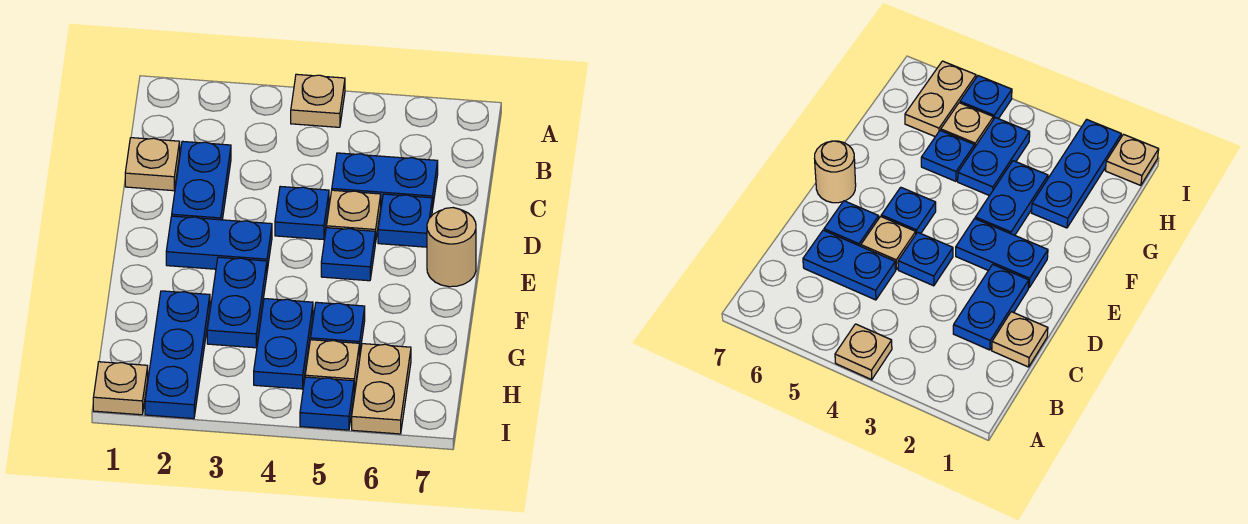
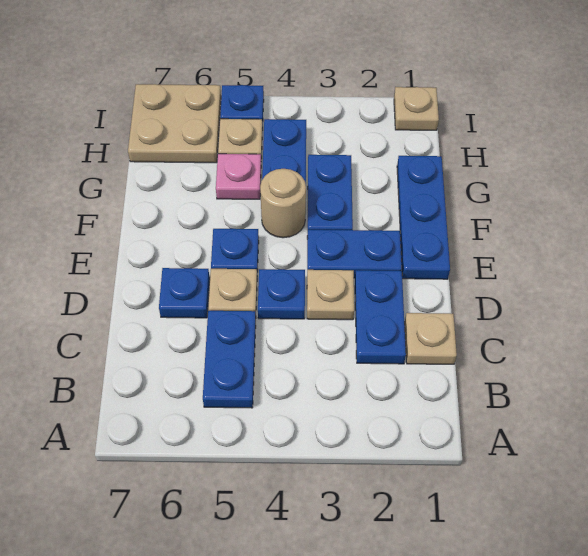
tan plate A4 level 1 -> tan plate D3 level 1
blue plate C5:C6 level 1 -> blue plate B5:C5 level 1
tan round brick E7 level 1 -> tan round brick F4 level 1
blue plate G2:I2 level 1 -> blue plate E1:G1 level 1
blue plate G5 level 1 -> pink plate G5 level 1
tan plate H6:I6 level 1 -> tan plate H6:I7 level 1

